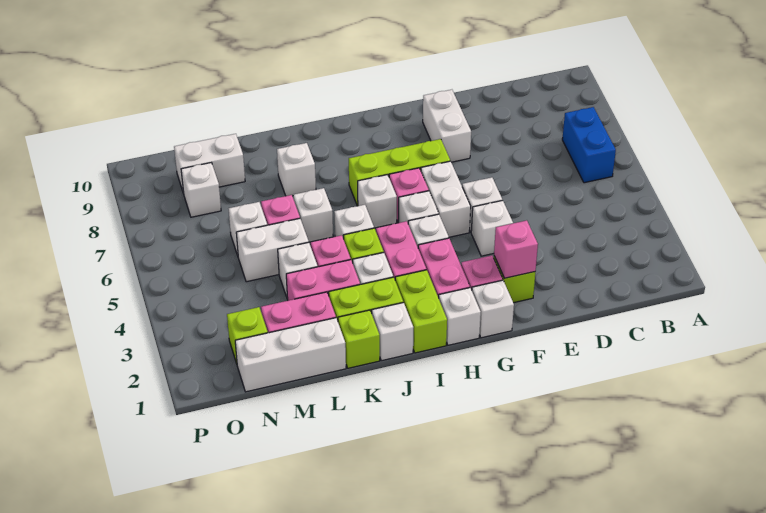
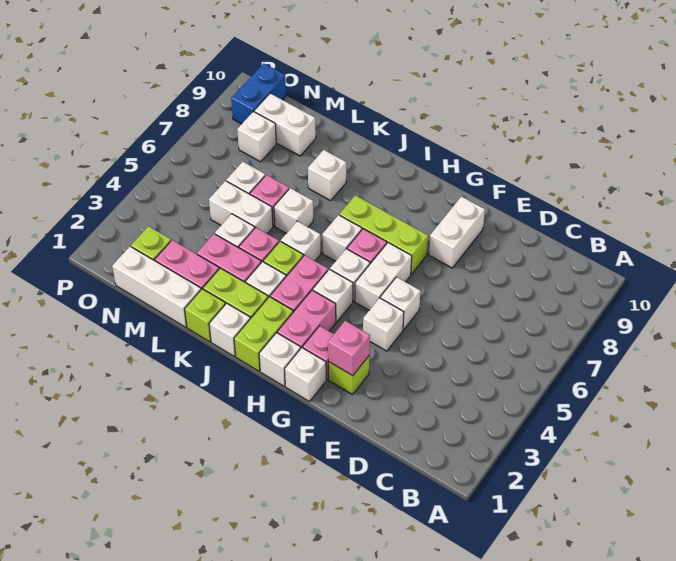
blue brick B6:B7 level 1 -> blue brick O9:O10 level 1

